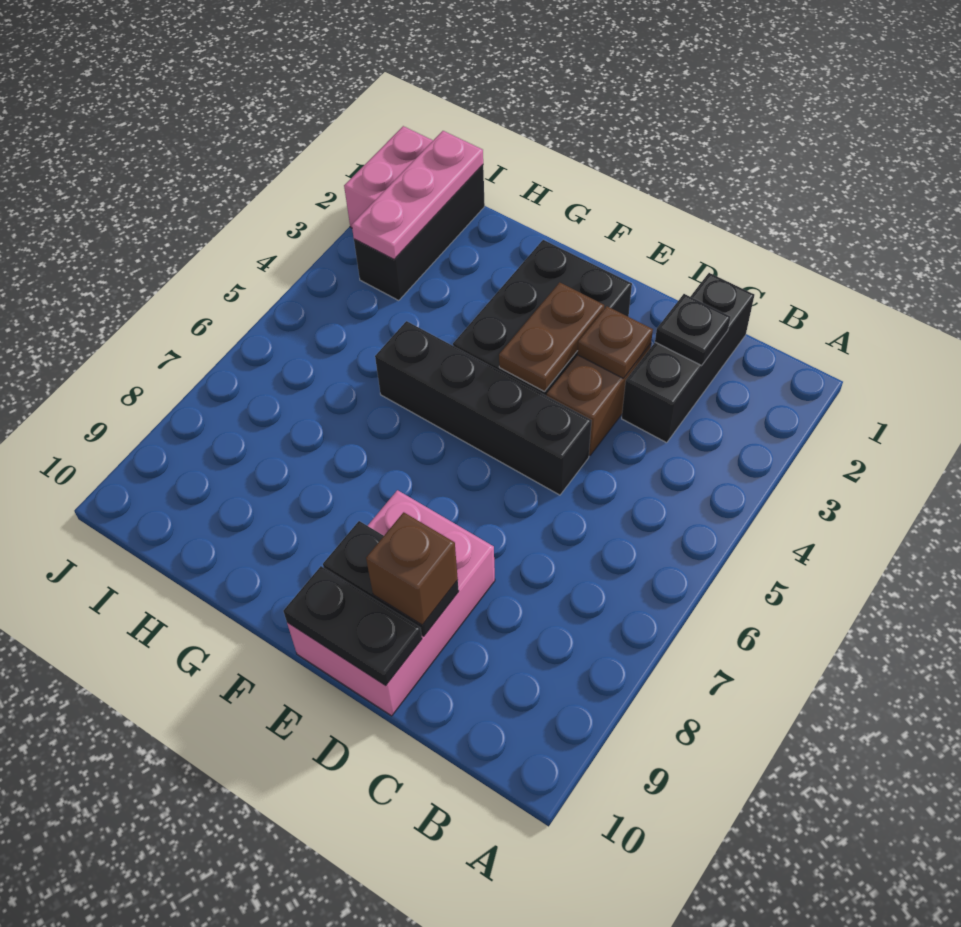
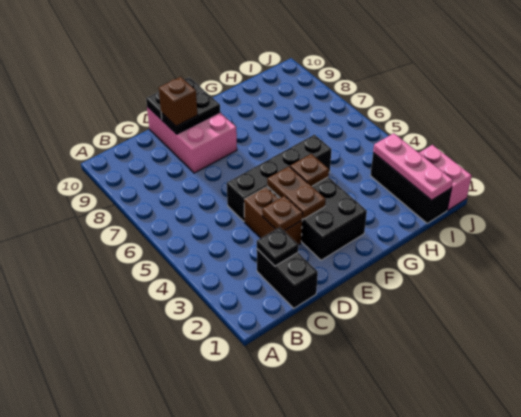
black brick C1:C3 level 1 -> black brick C1:C2 level 1
none -> brown plate F4 level 2

